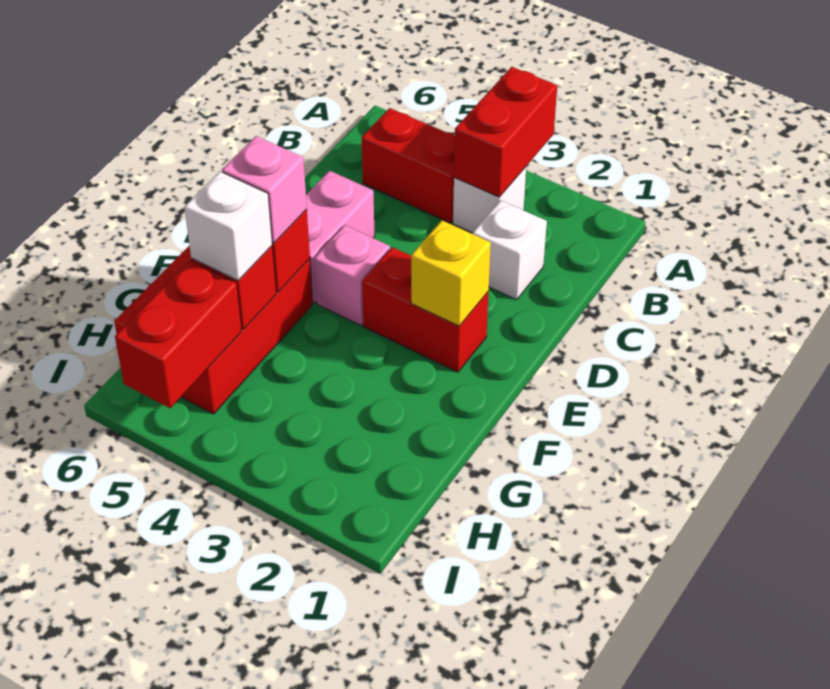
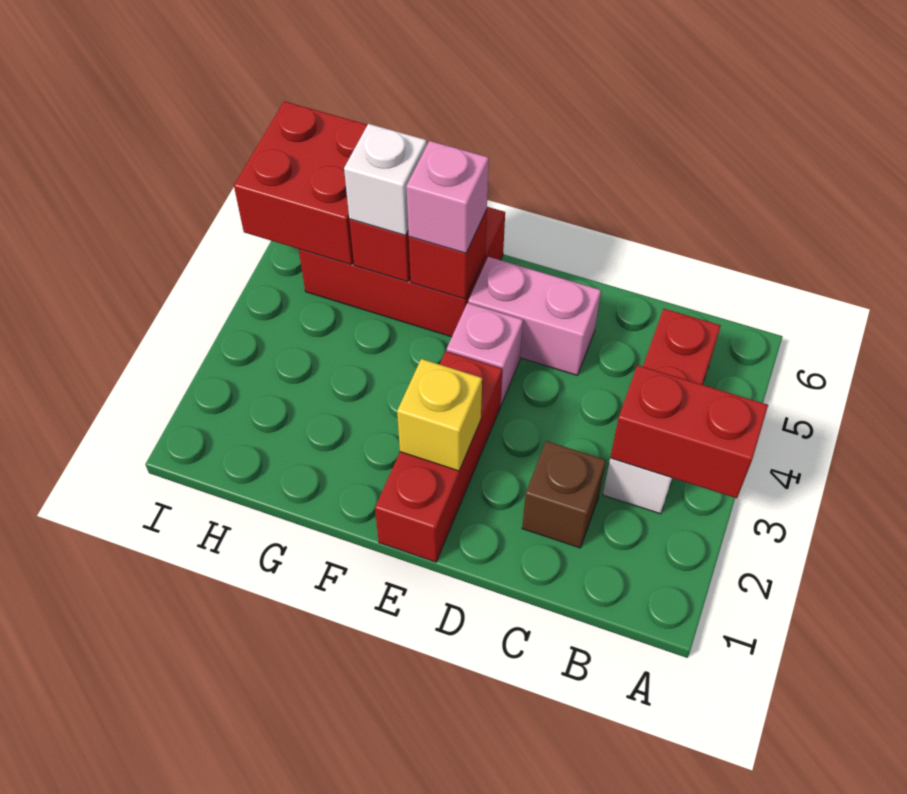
white brick C2 level 1 -> brown brick C2 level 1
red brick E2:E3 level 1 -> red brick E1:E3 level 1
red brick H5:I5 level 2 -> red brick H5:I6 level 2

